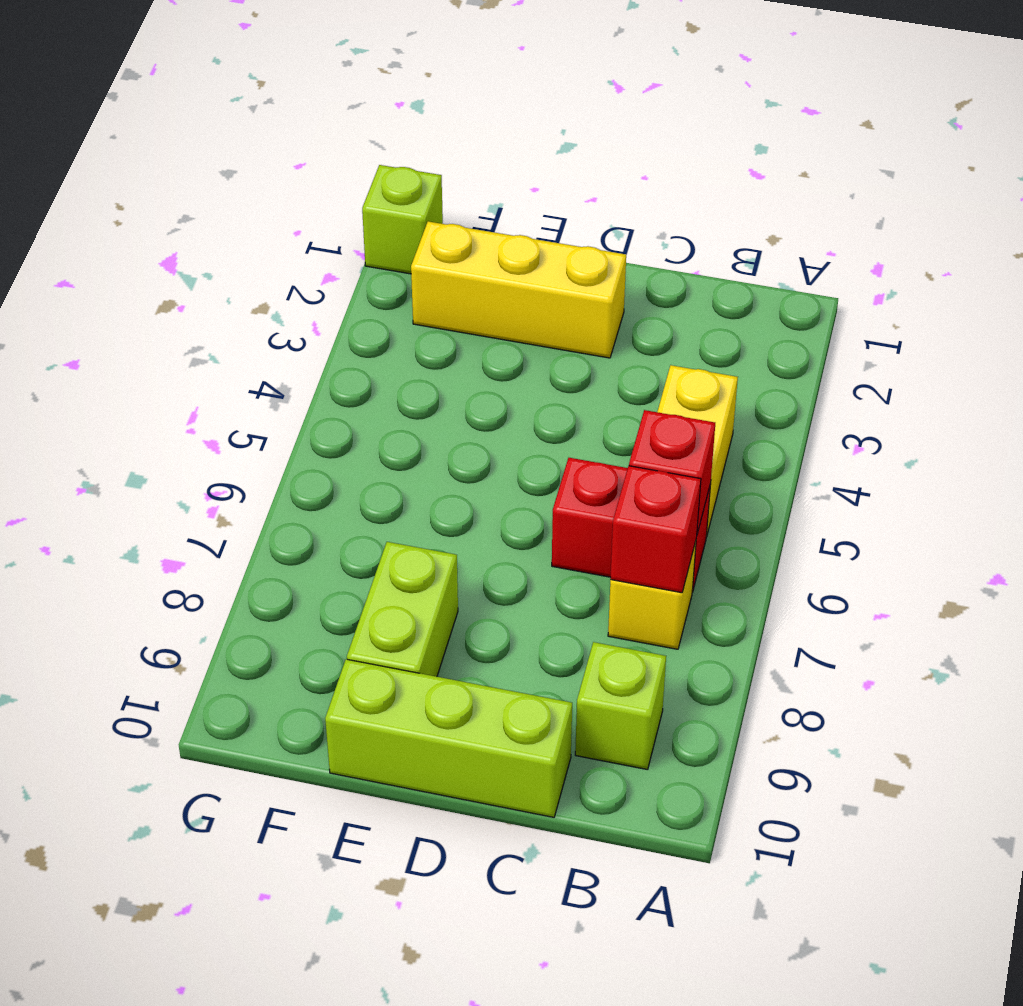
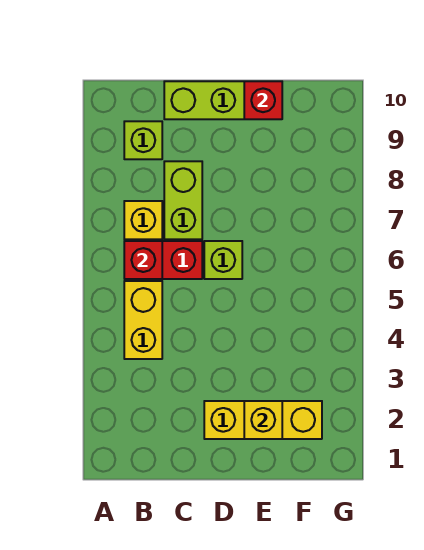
red brick B7 level 2 -> red brick E10 level 2
none -> yellow brick E2 level 2
lime brick E8:E9 level 1 -> lime brick C7:C8 level 1
lime brick G1 level 1 -> lime brick D6 level 1

